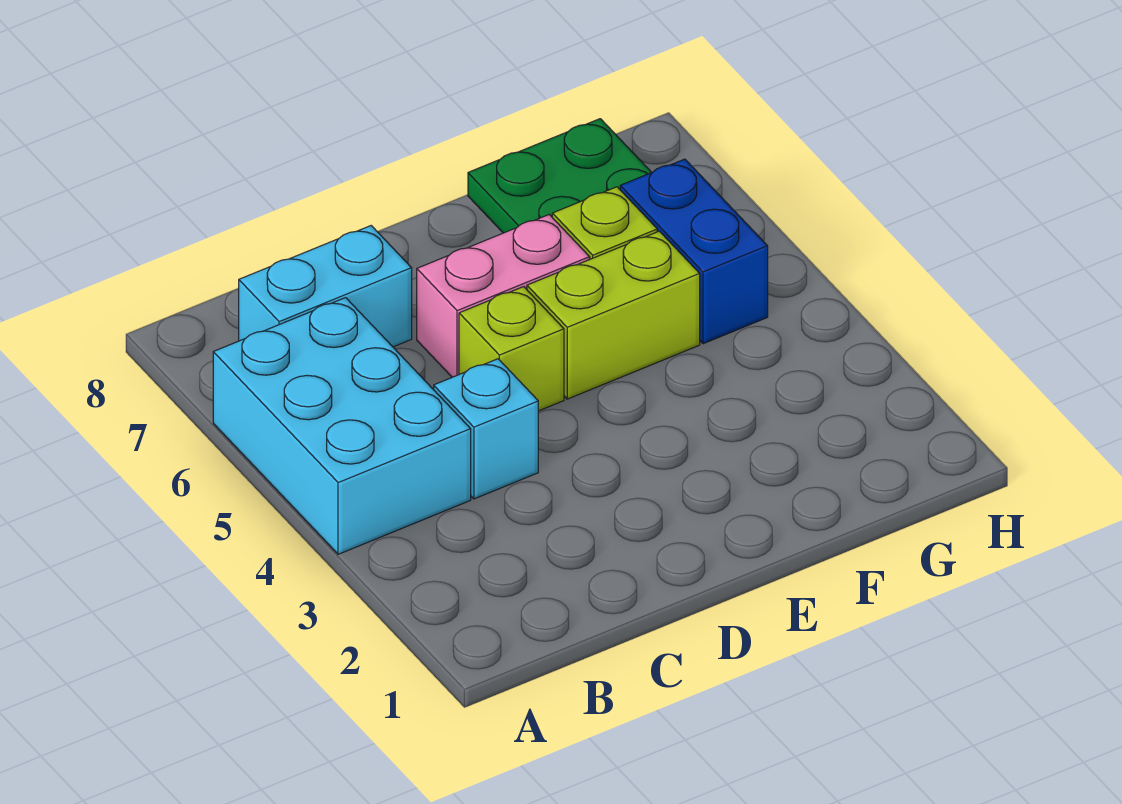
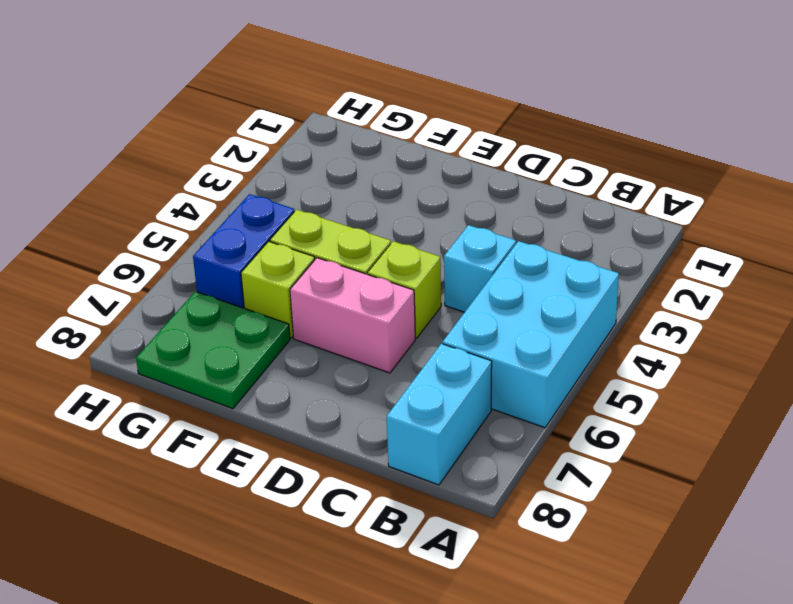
cyan brick B7:C7 level 1 -> cyan brick B7:B8 level 1

